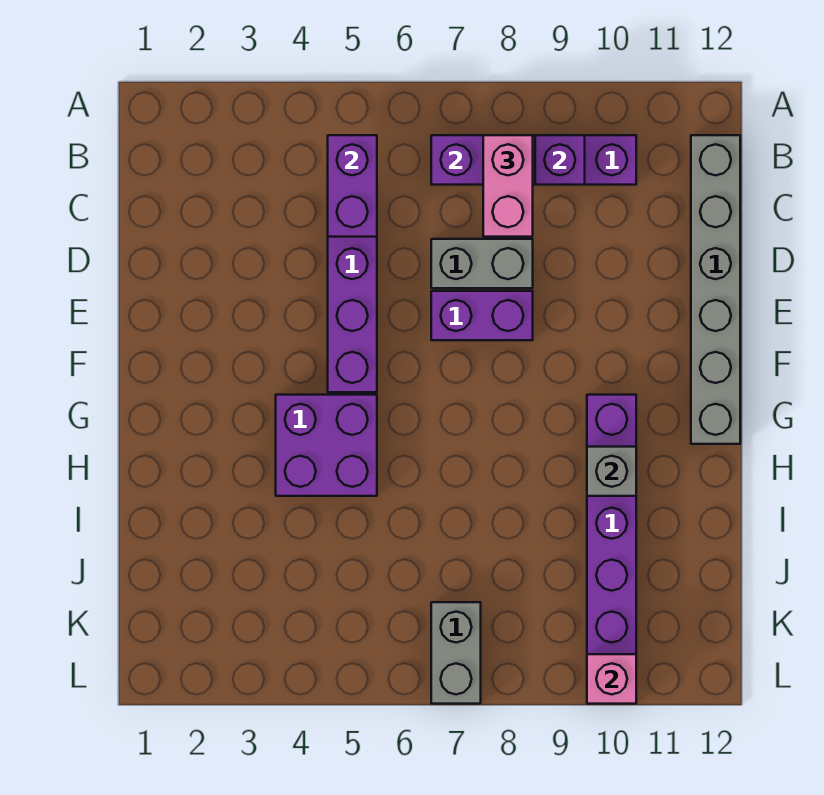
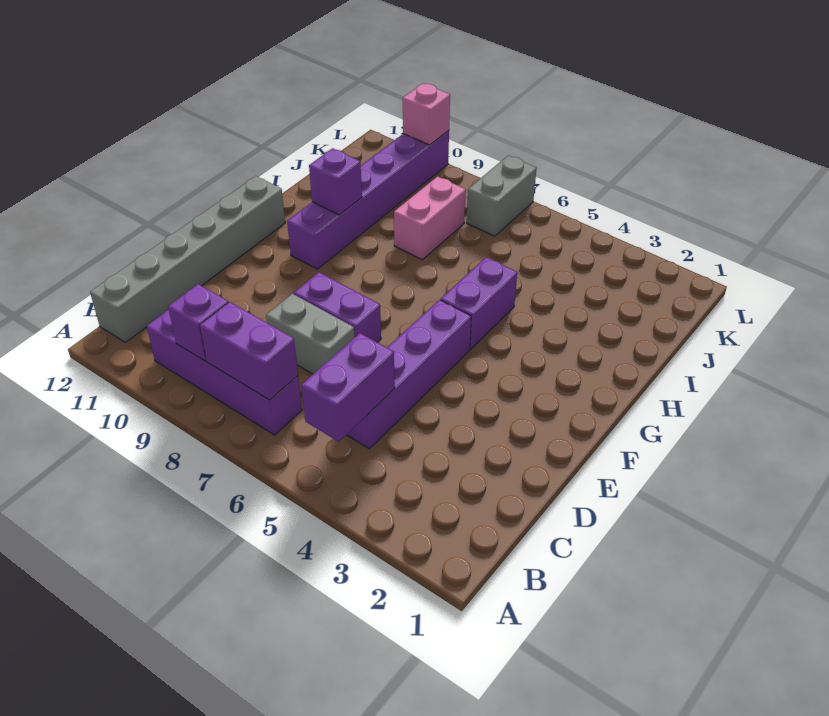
pink brick B8:C8 level 3 -> pink brick I8:J8 level 1
purple brick G4:H5 level 1 -> purple brick G5:H5 level 1
grey brick H10 level 2 -> purple brick H10 level 2

